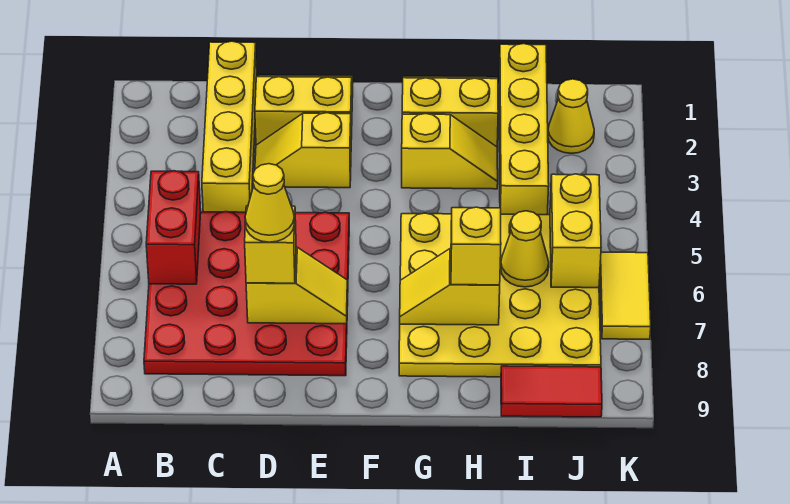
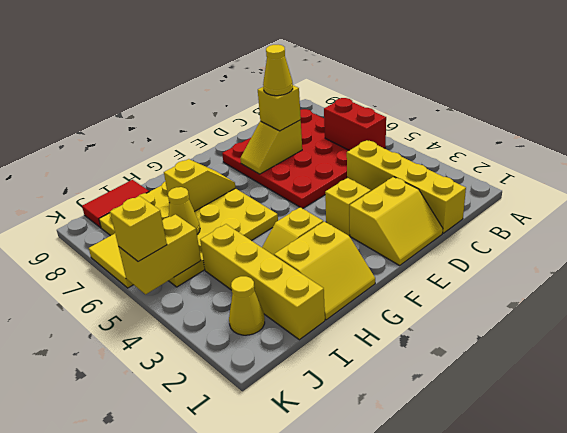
yellow brick H7 level 3 -> yellow brick K5 level 3
yellow brick J5:J6 level 2 -> yellow brick J5:K5 level 2

